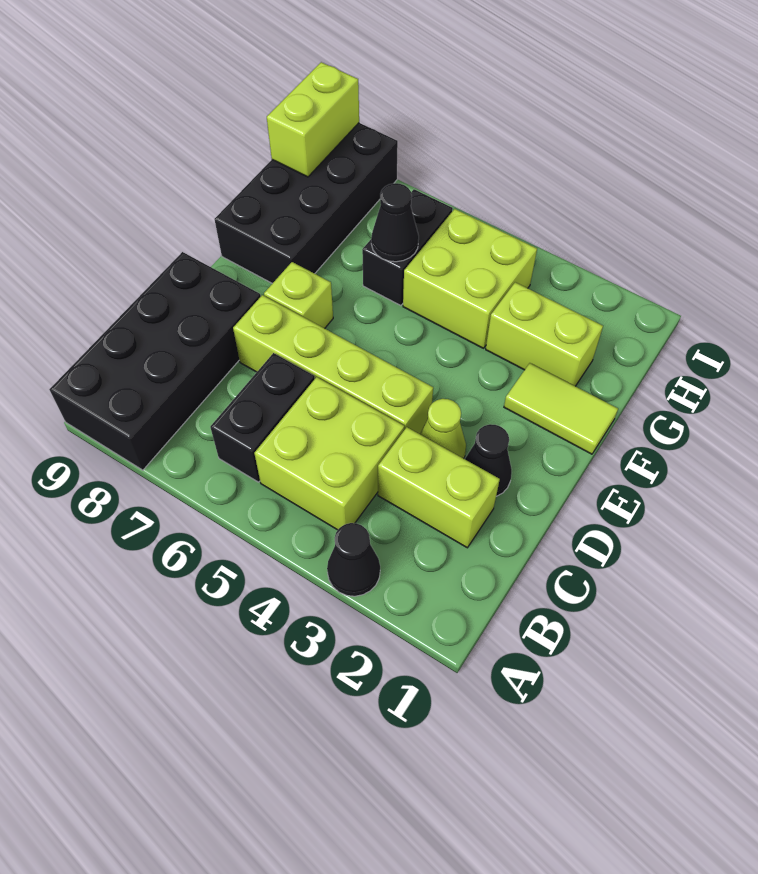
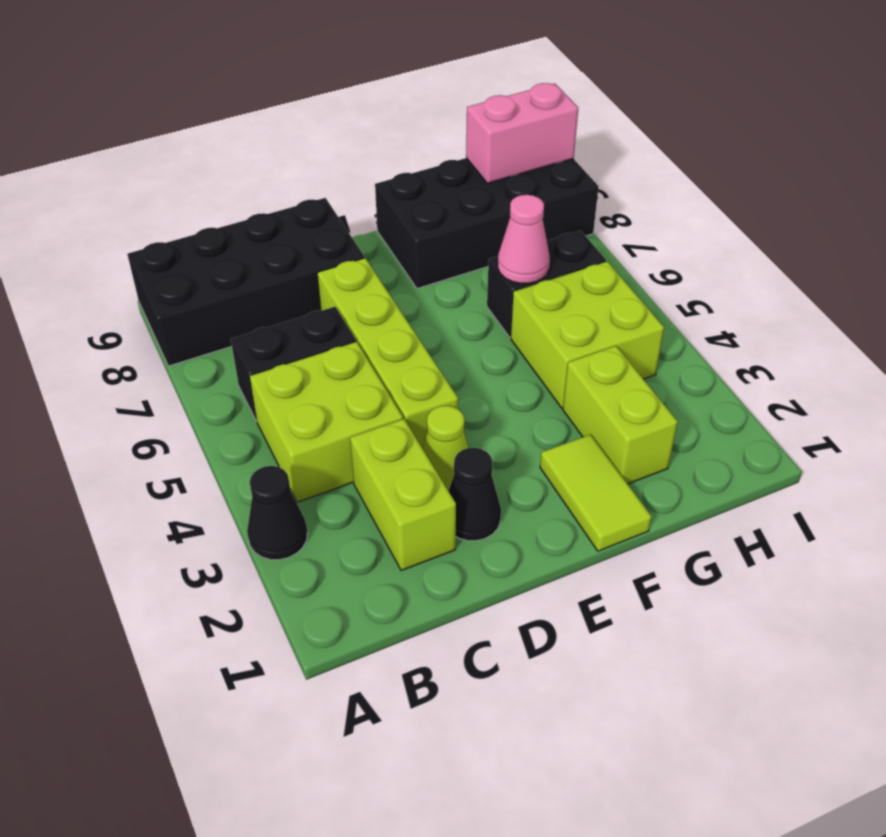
lime brick E7 level 1 -> none
black cone G6 level 2 -> pink cone G6 level 2
lime brick H9:I9 level 2 -> pink brick H9:I9 level 2

